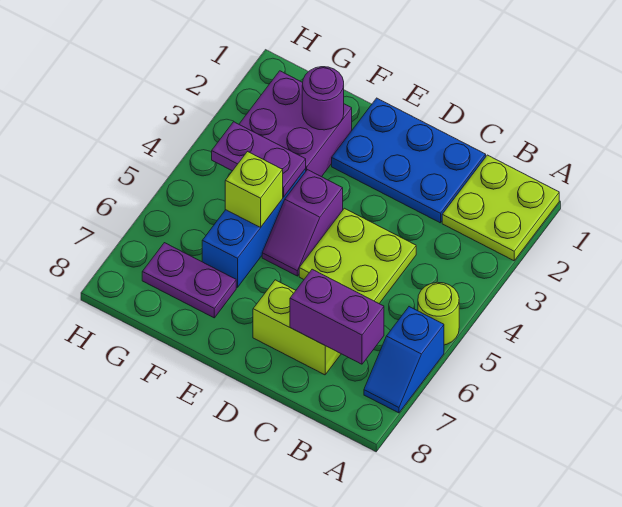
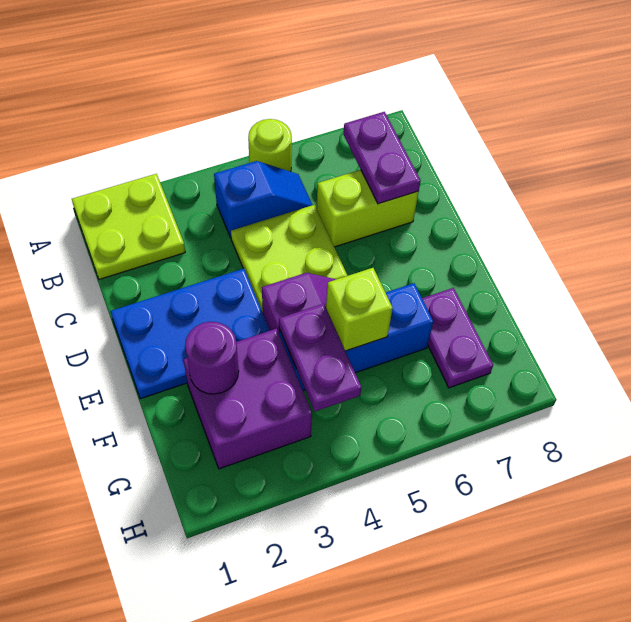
blue slope A6:A7 level 1 top 6 -> blue slope B4:B5 level 1 top 4
purple brick B7:C7 level 2 -> purple plate B7:C7 level 2
blue plate C1:E2 level 1 -> blue plate D1:E3 level 1
lime brick C7:D7 level 1 -> lime brick C6:C7 level 1

